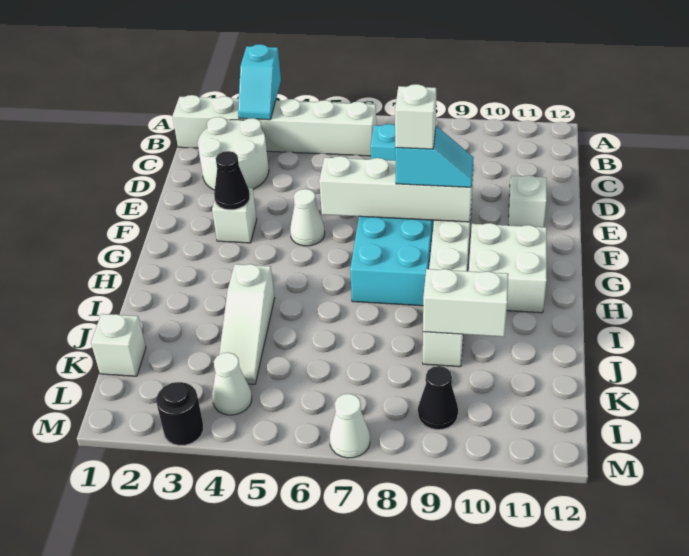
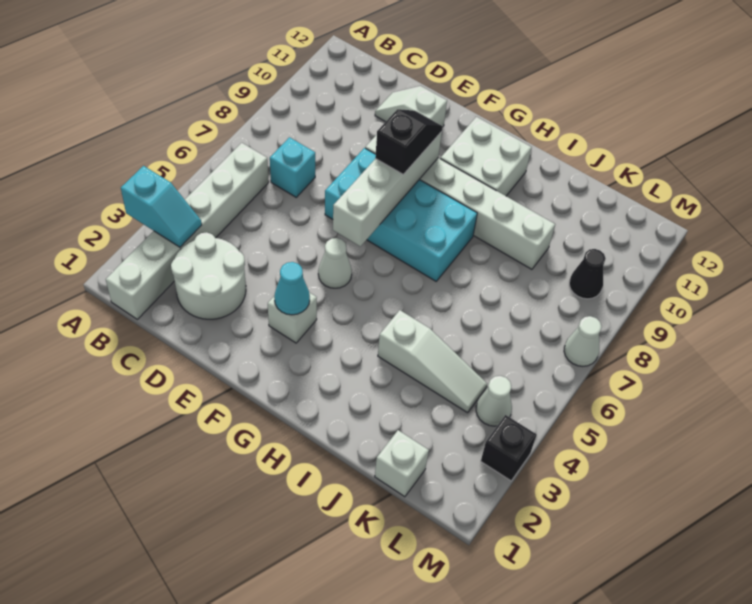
black cone F3 level 2 -> cyan cone F3 level 2
cyan slope F8:F9 level 3 top 8 -> black slope F8:F9 level 3 top 8
white brick F8 level 4 -> none
white brick J9:J10 level 2 -> none
black round brick M3 level 1 -> black brick M3 level 1

